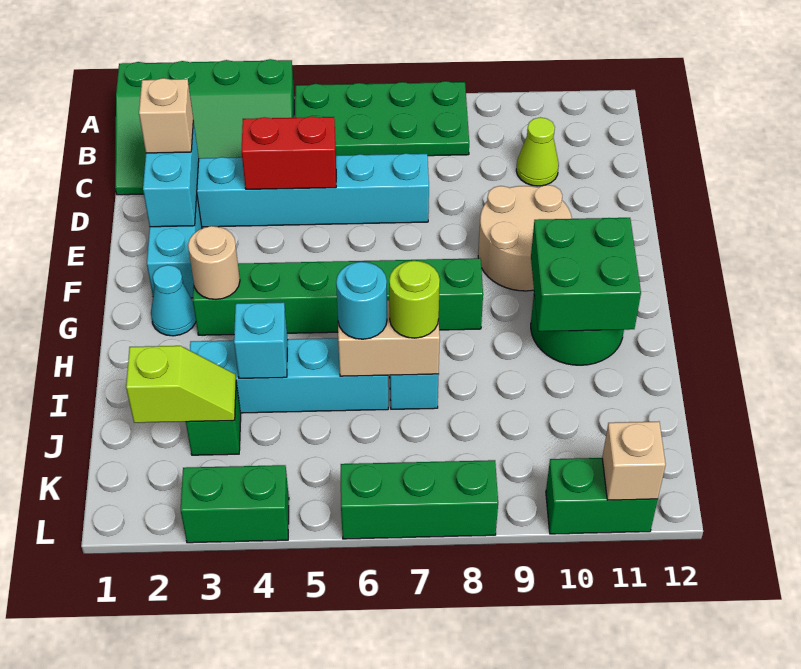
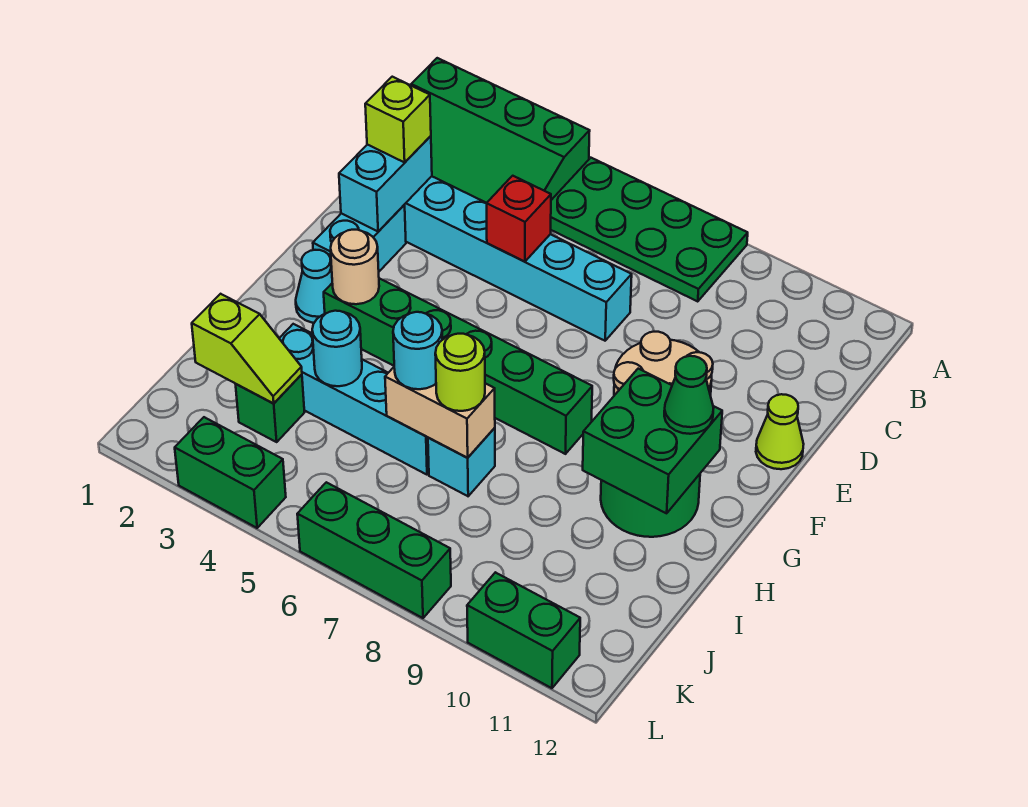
lime cone C10 level 1 -> lime cone E12 level 1
tan brick D2 level 3 -> lime brick D2 level 3
red brick D4:D5 level 2 -> red brick D5 level 2
none -> green cone G11 level 3
cyan brick I4 level 2 -> cyan round brick I4 level 2
tan brick L11 level 2 -> none

